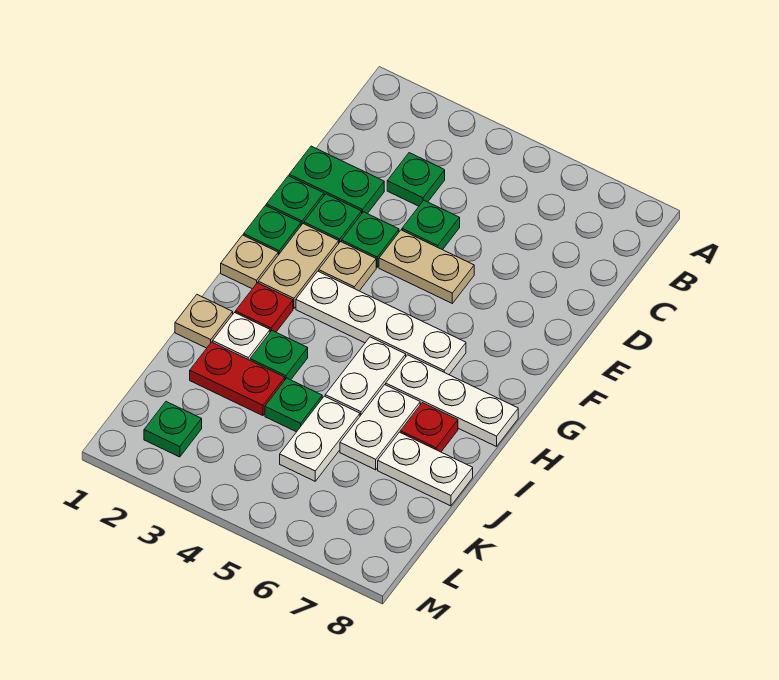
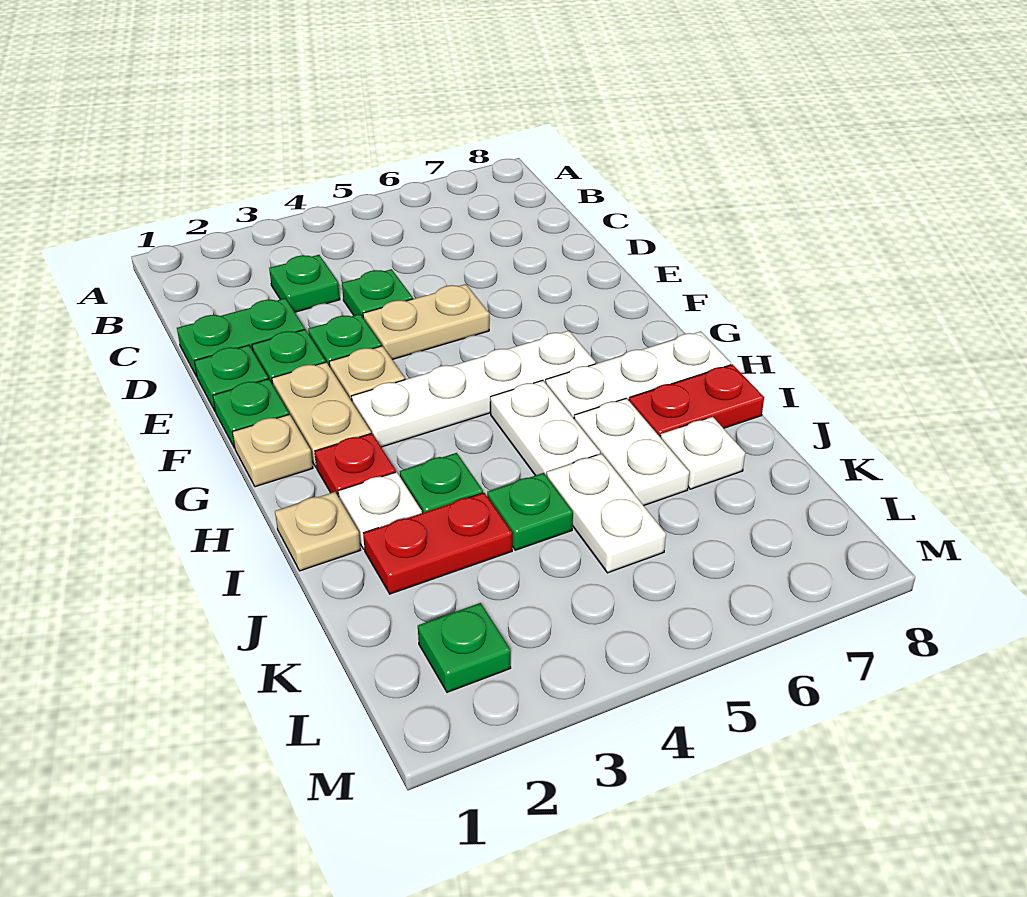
red plate I7 level 1 -> red plate I7:I8 level 1
white plate J7:J8 level 1 -> white plate J7 level 1

